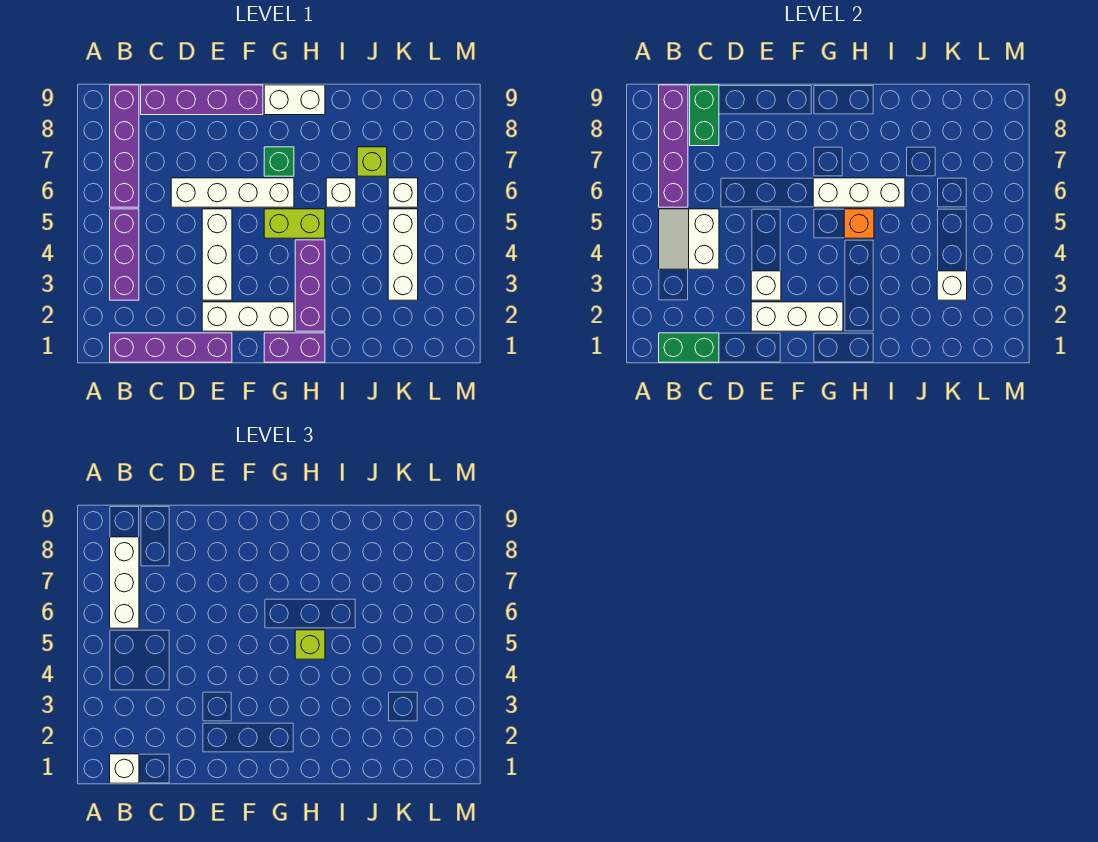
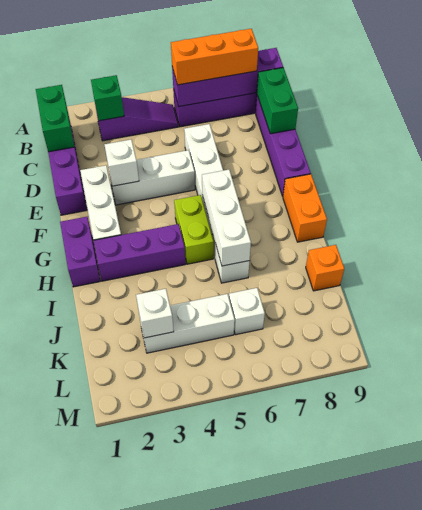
white brick B1 level 3 -> none
purple brick B3:B5 level 1 -> purple slope B3:B5 level 1 top 3
white slope B4:C5 level 2 top C -> none
white brick B6:B8 level 3 -> orange brick B6:B8 level 3
green brick C8:C9 level 2 -> green brick C9:D9 level 2
white brick E2:G2 level 2 -> none
green brick G7 level 1 -> green brick B3 level 2
white brick G9:H9 level 1 -> orange brick G9:H9 level 1
orange brick H5 level 2 -> orange brick J9 level 1
lime brick H5 level 3 -> none
lime brick J7 level 1 -> none

